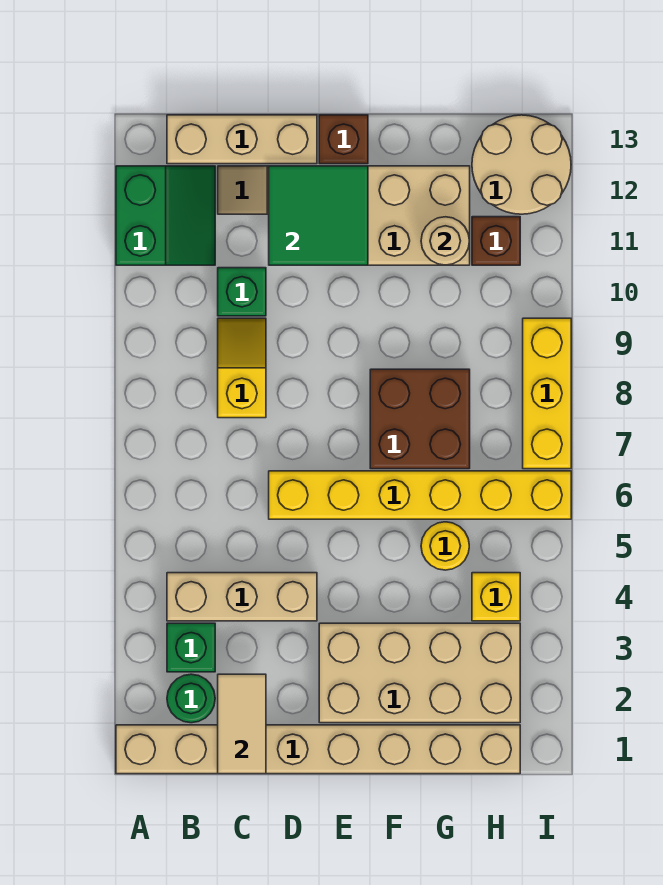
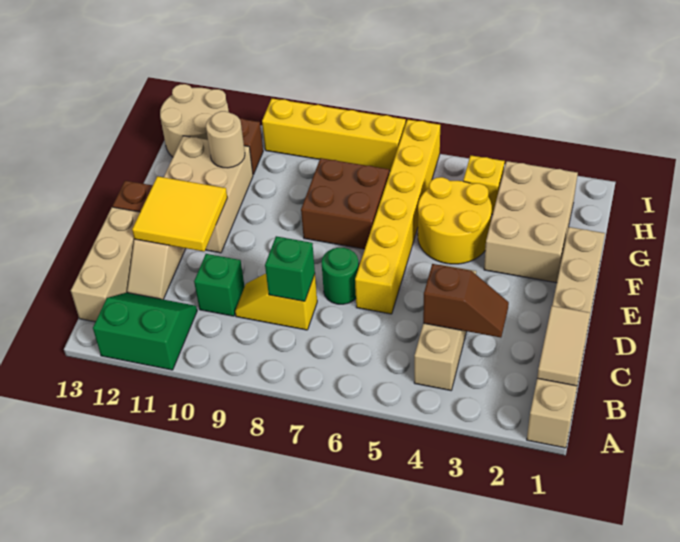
tan brick A1:H1 level 1 -> tan brick A1:F1 level 1
green round brick B2 level 1 -> green round brick D7 level 1
green brick B3 level 1 -> green brick C8 level 2
tan tile C1:C2 level 2 -> tan tile B1:C1 level 2
none -> brown slope C3:C4 level 2 top 4
green tile D11:E12 level 2 -> yellow tile D11:E12 level 2
tan brick E2:H3 level 1 -> tan brick F2:H3 level 1
yellow round brick G5 level 1 -> yellow round brick F4:G5 level 1
yellow brick I7:I9 level 1 -> yellow brick I7:I10 level 1

